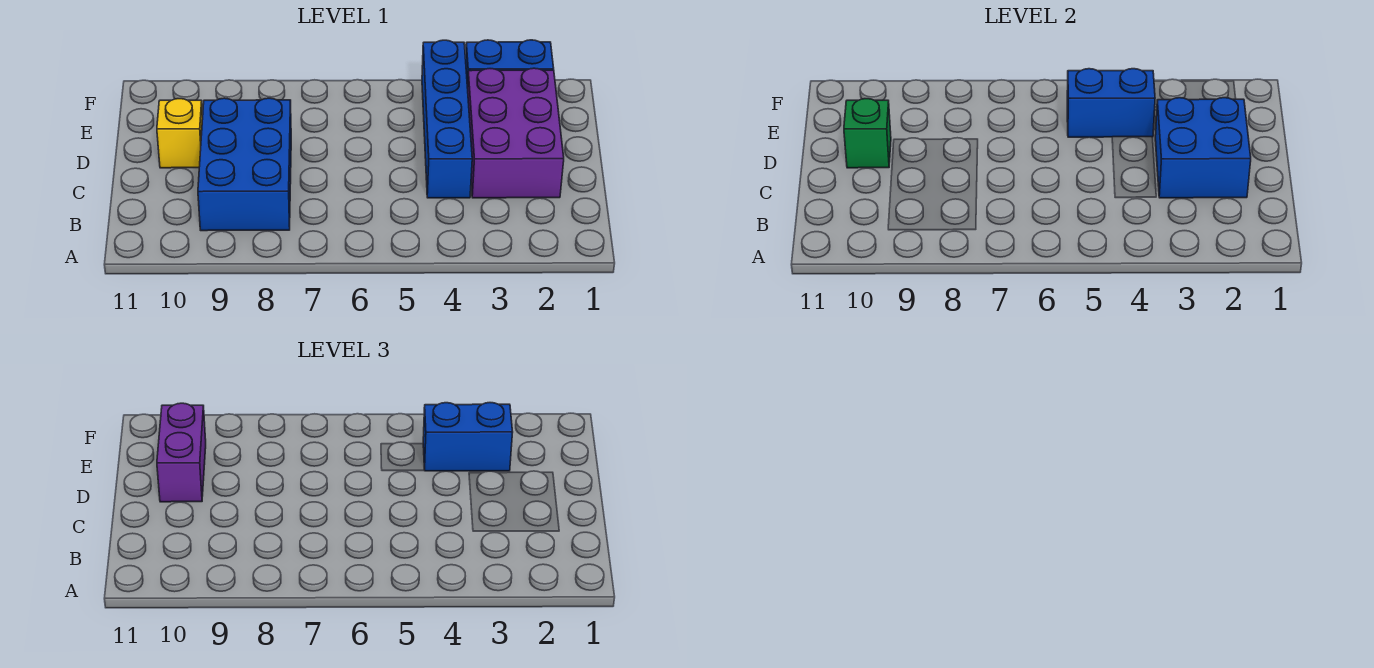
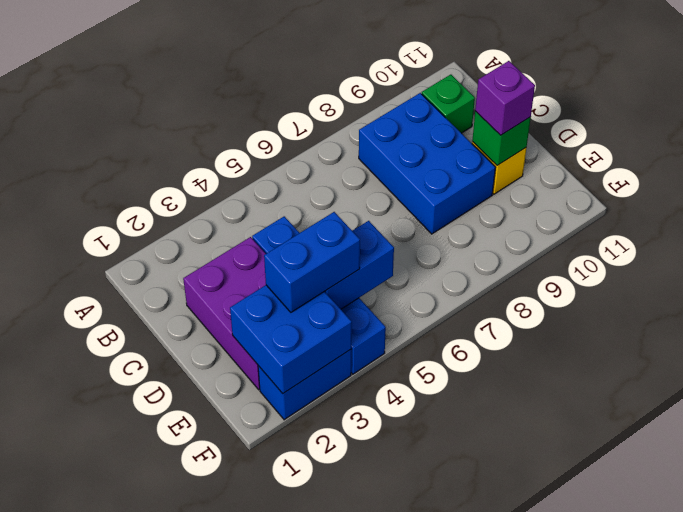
none -> green brick B10 level 1
blue brick C2:D3 level 2 -> blue brick E2:F3 level 2
purple brick D10:E10 level 3 -> purple brick D10 level 3

